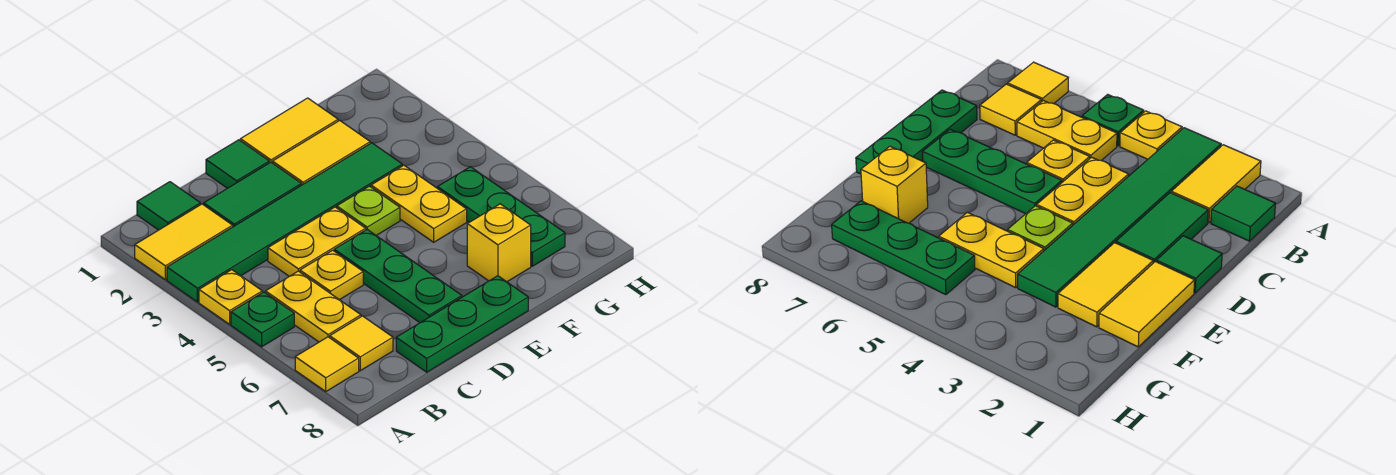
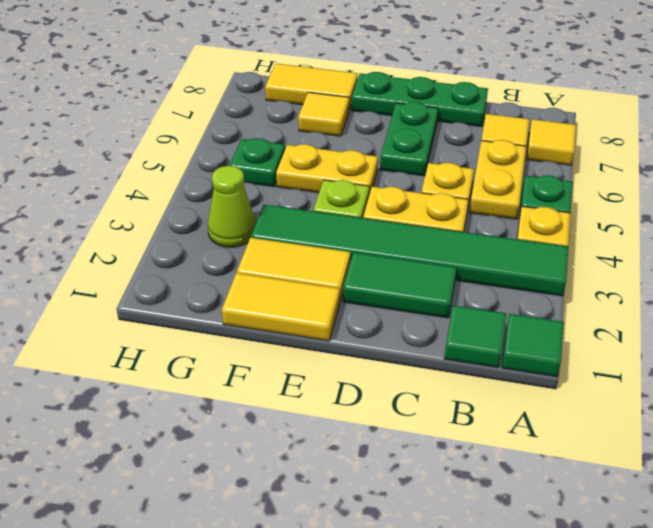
yellow tile A2:B2 level 1 -> yellow tile F8:G8 level 1
green tile D1 level 1 -> green tile A1 level 1
green plate D5:D7 level 1 -> green plate D6:D7 level 1
yellow plate F4:F5 level 1 -> yellow plate E5:F5 level 1
yellow brick F7 level 1 -> yellow tile F7 level 1
none -> lime cone G3 level 1
green plate G5:G7 level 1 -> green plate G5 level 1

